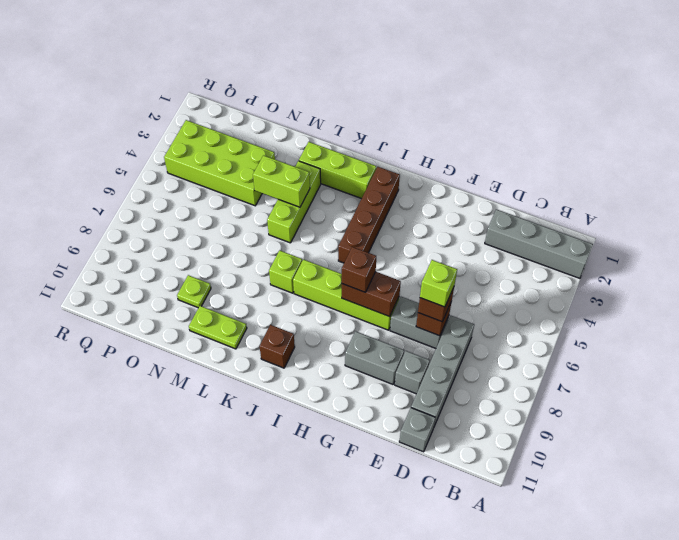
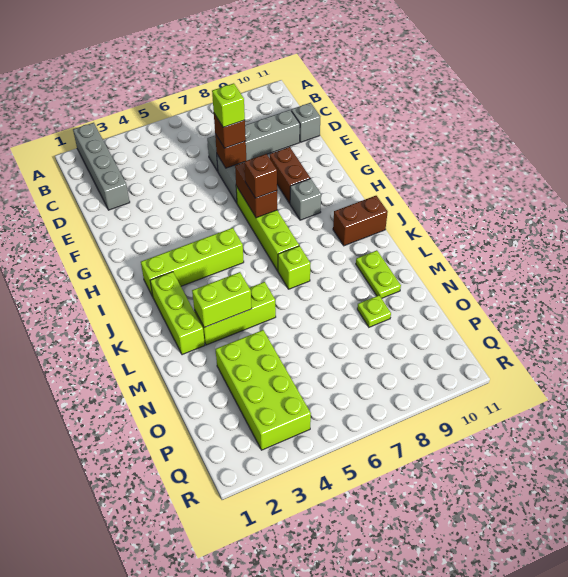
grey brick E9 level 1 -> grey brick H9 level 1
grey brick F9:G9 level 1 -> brown brick F9:G9 level 1
brown brick I2:I5 level 1 -> lime brick I2:I5 level 1
brown brick J10 level 1 -> brown brick J10:J11 level 1
lime brick L4:M4 level 2 -> lime brick L3:L4 level 2

